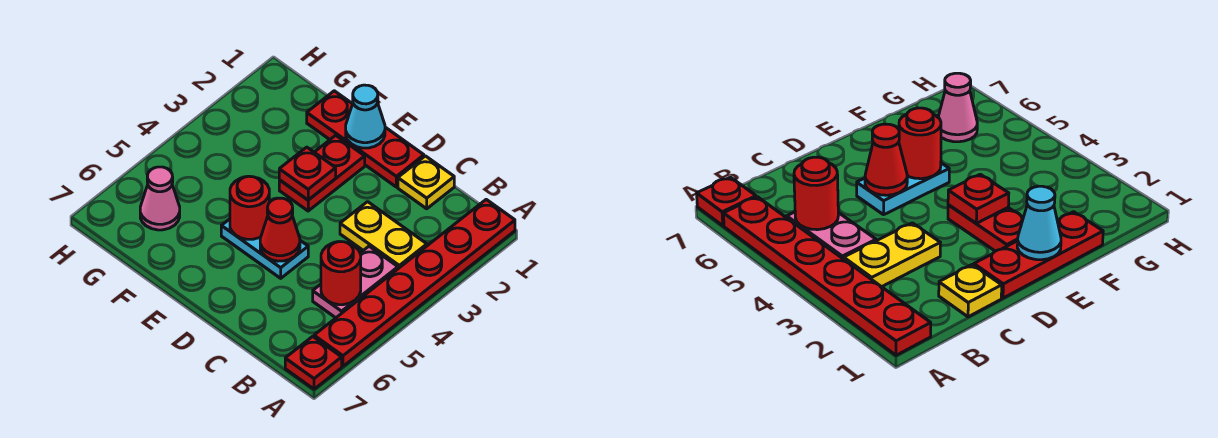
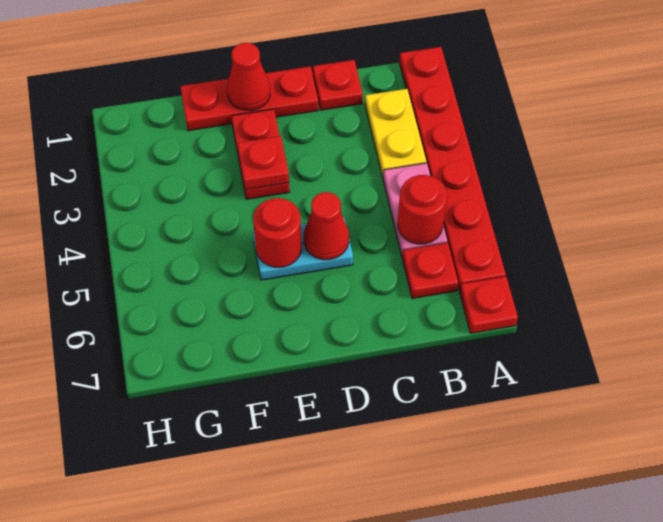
yellow plate B3:C3 level 1 -> yellow plate B2:B3 level 1
none -> red plate B6 level 1
yellow plate C1 level 1 -> red plate C1 level 1
cyan cone E1 level 2 -> red cone E1 level 2
pink cone G6 level 1 -> none

